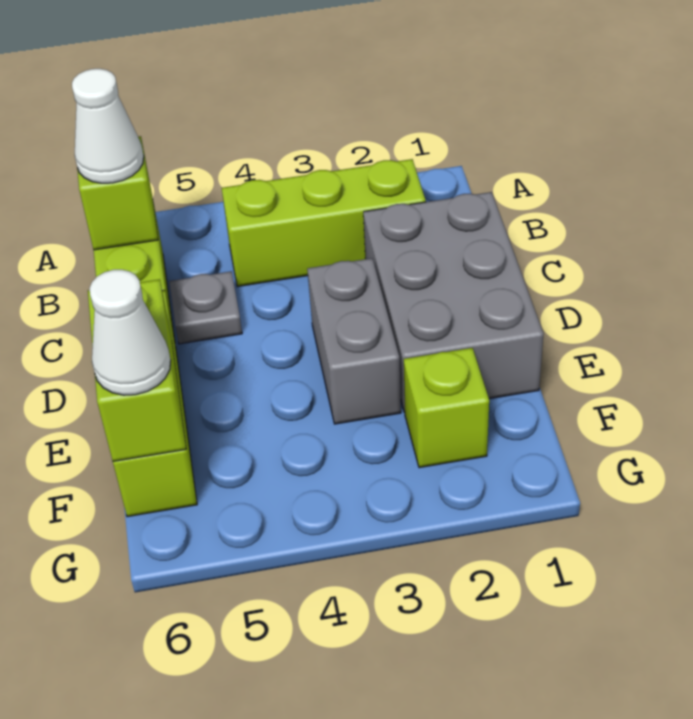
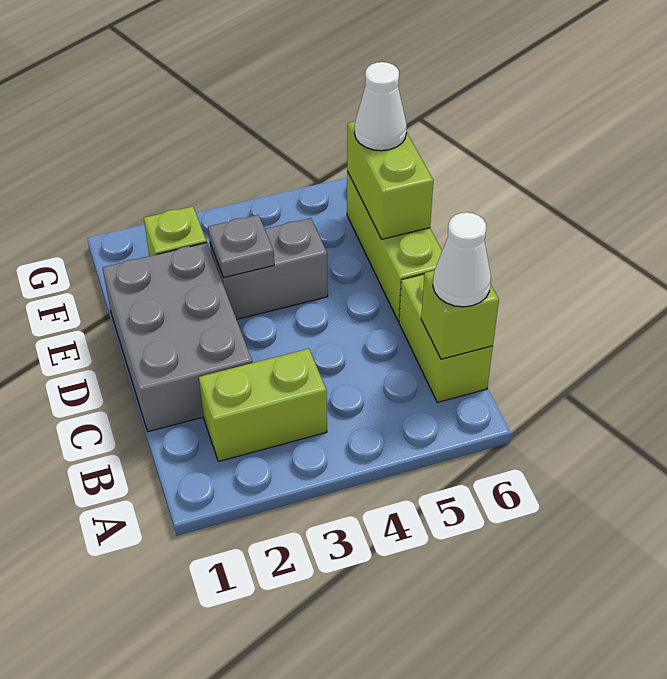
lime brick B2:B4 level 1 -> lime brick B2:B3 level 1
grey plate C5 level 1 -> grey plate E3 level 2
grey brick D3:E3 level 1 -> grey brick E3:E4 level 1

